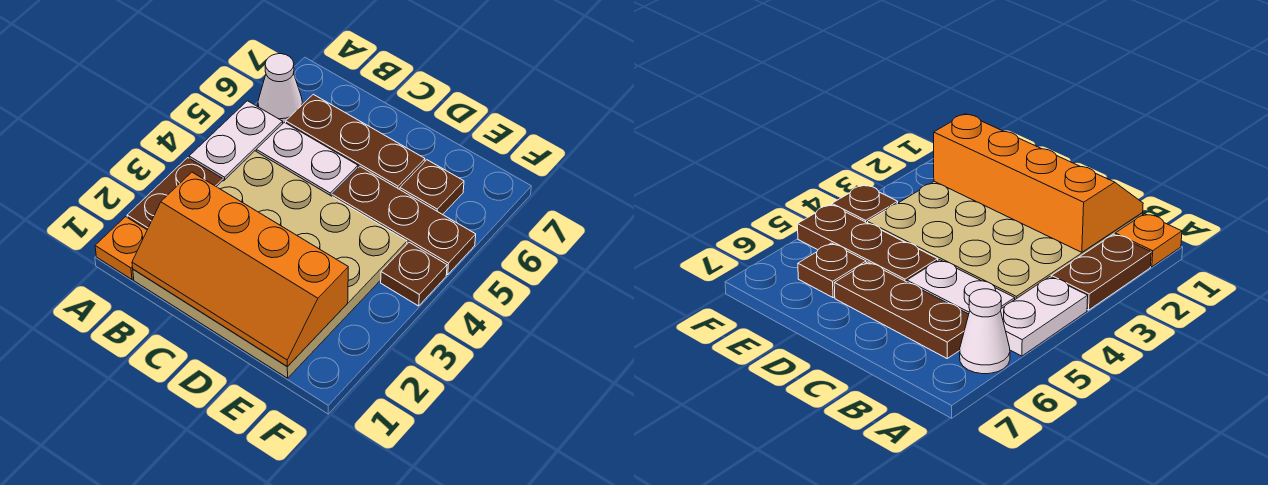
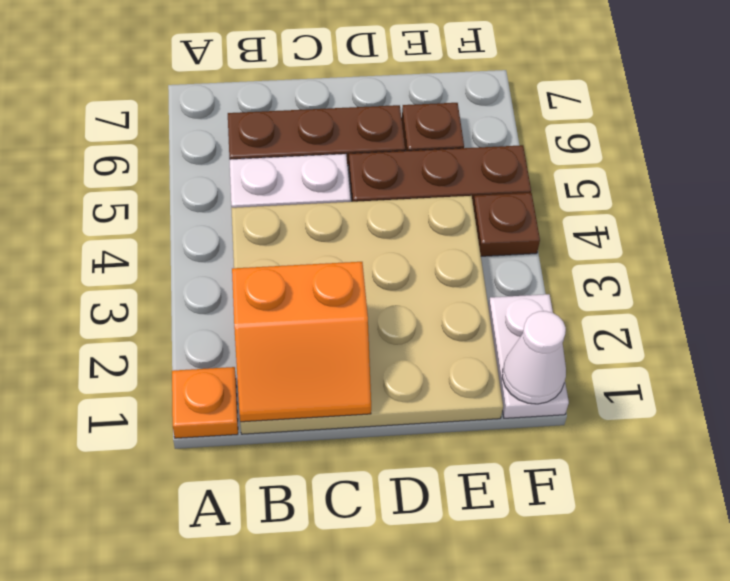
brown plate A2:A3 level 1 -> none
white plate A4:A5 level 1 -> white plate F1:F2 level 1
white cone A6 level 1 -> white cone F1 level 2
orange slope B1:E2 level 2 top 2 -> orange slope B1:C2 level 2 top 2

